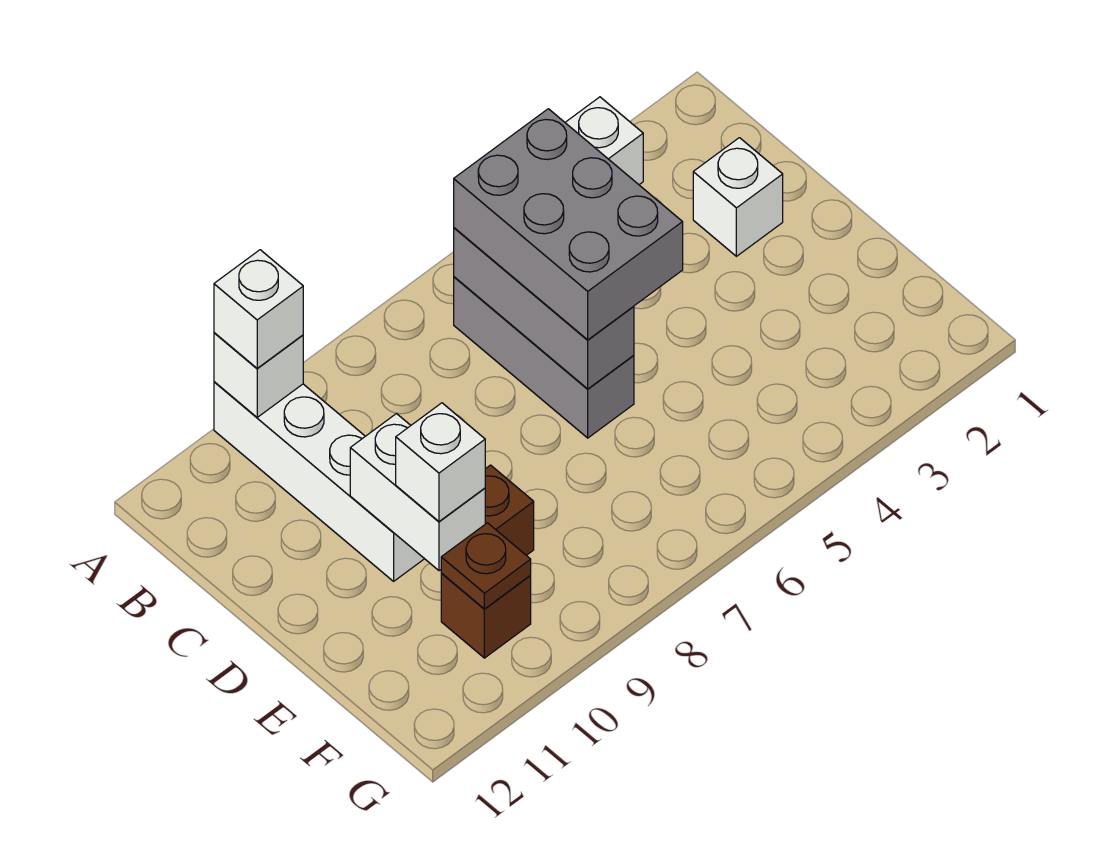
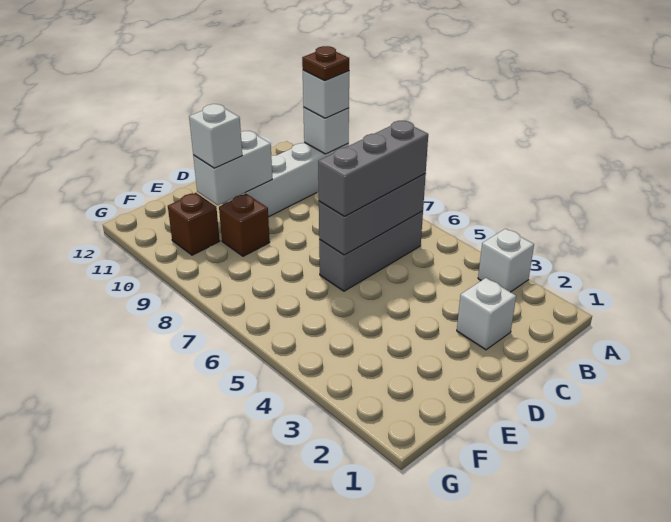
grey brick B5:D6 level 3 -> grey brick B6:D6 level 3
brown plate F10 level 2 -> brown plate A10 level 4

